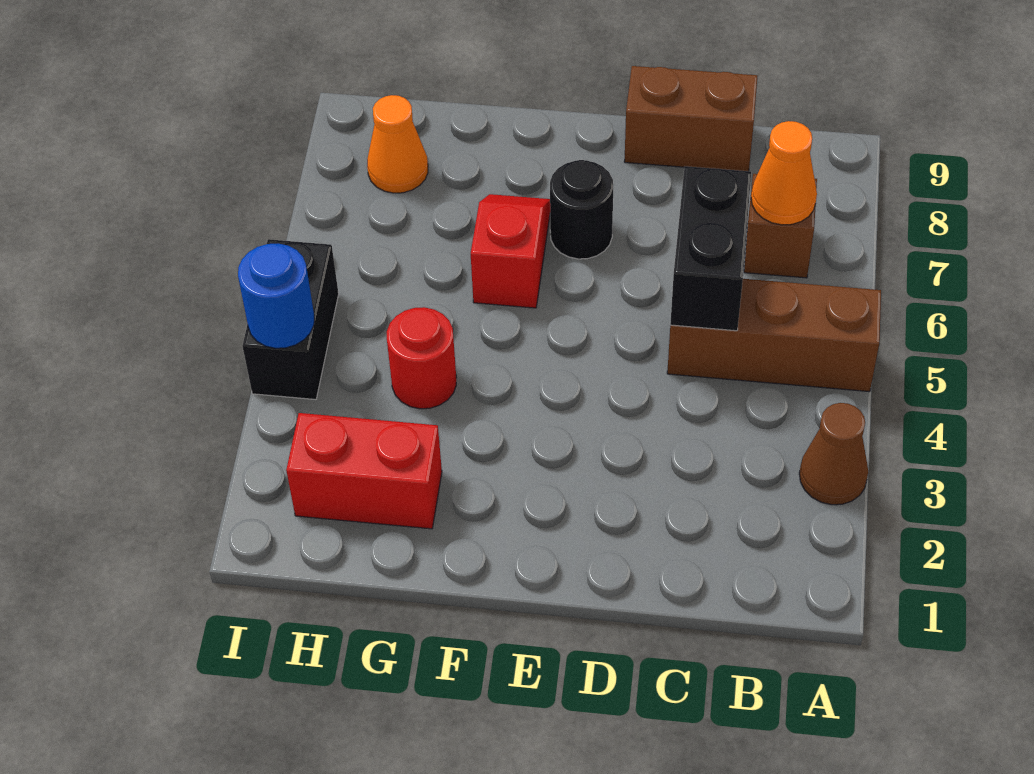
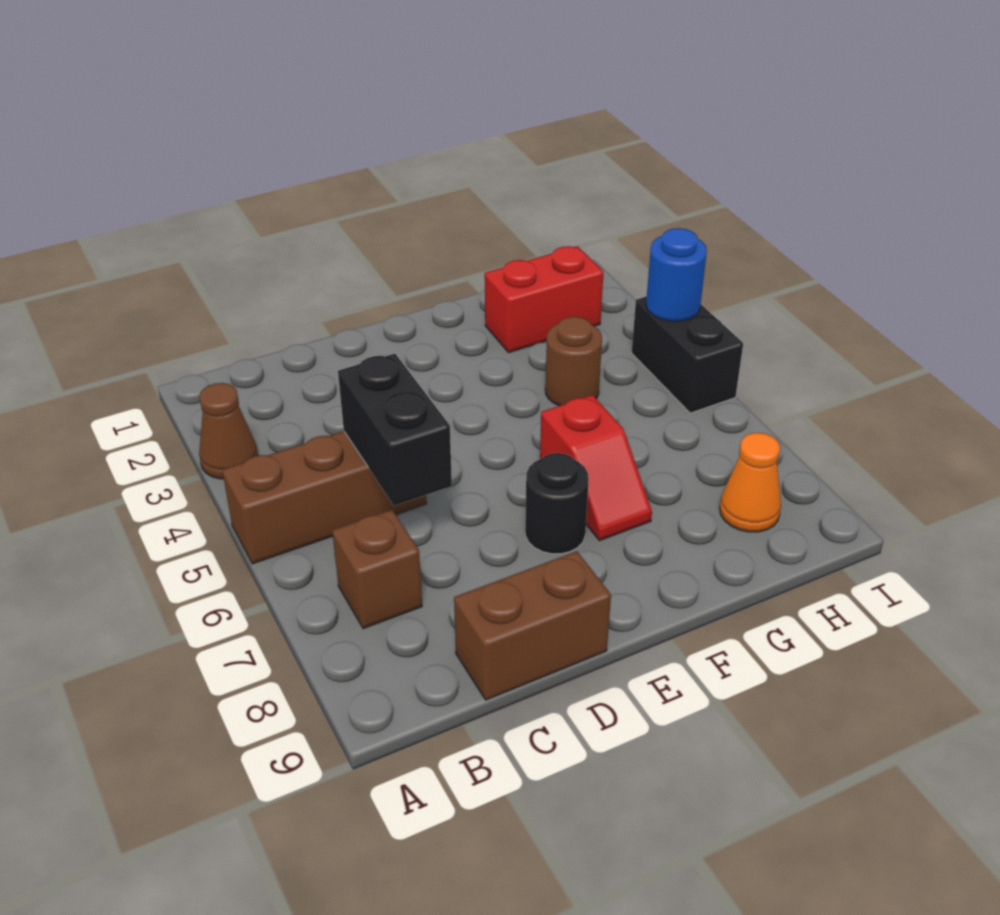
orange cone B7 level 2 -> none
red round brick G4 level 1 -> brown round brick G4 level 1

